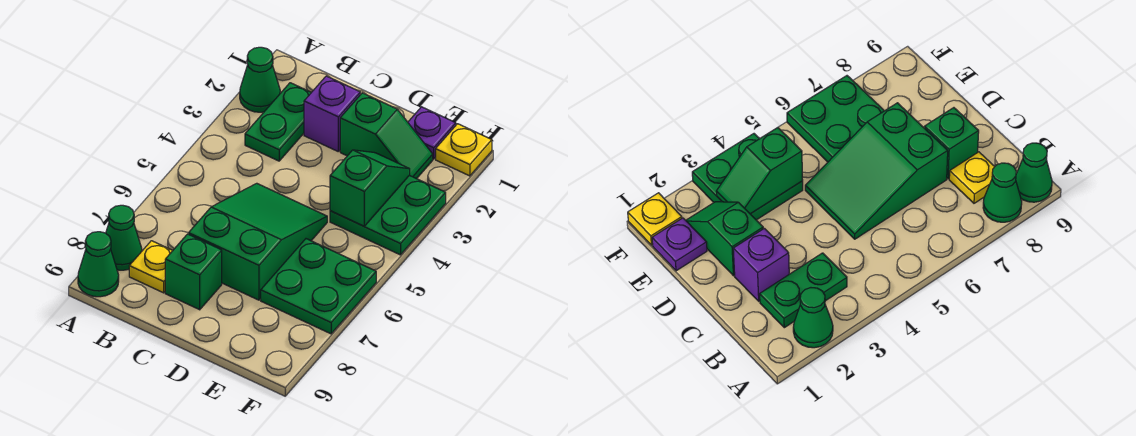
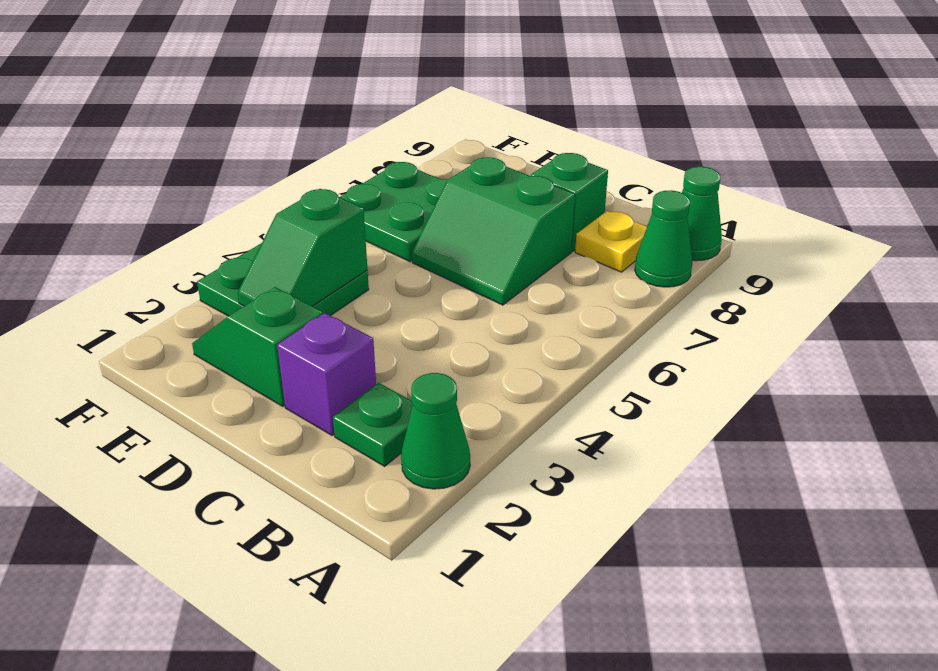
green plate B2:B3 level 1 -> green plate B2 level 1
green slope C5:D7 level 1 top 7 -> green slope C6:D7 level 1 top 7
purple plate E1 level 1 -> none
yellow plate F1 level 1 -> none

